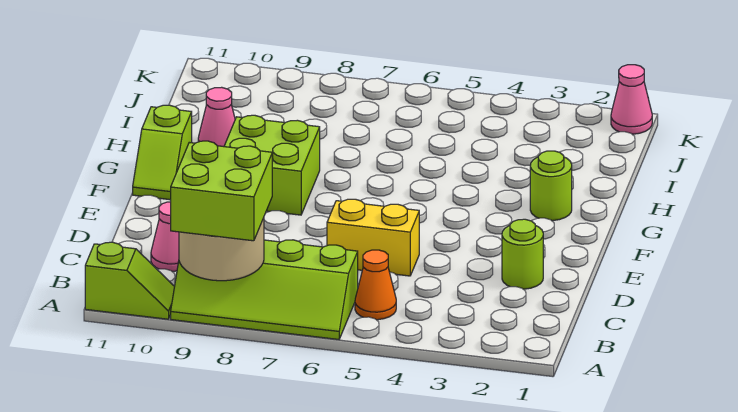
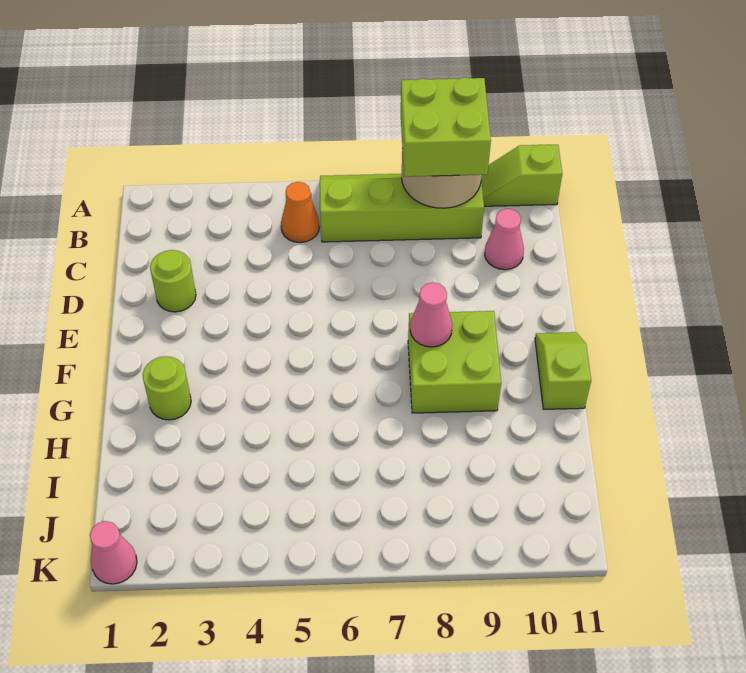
yellow brick D5:D6 level 1 -> none
pink cone H10 level 1 -> pink cone F8 level 2

